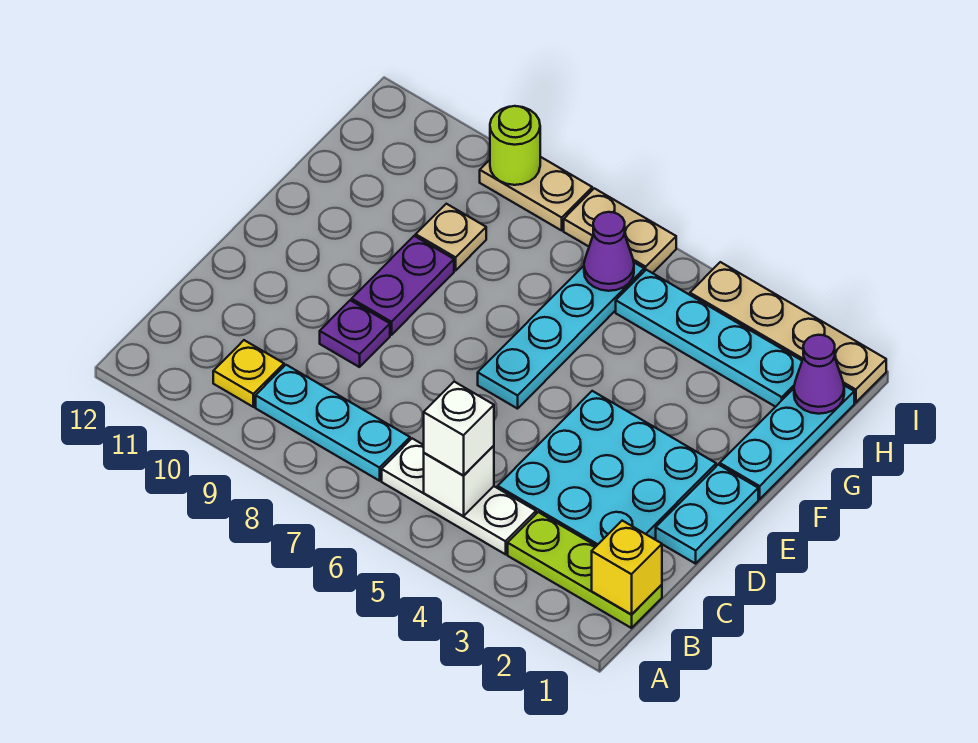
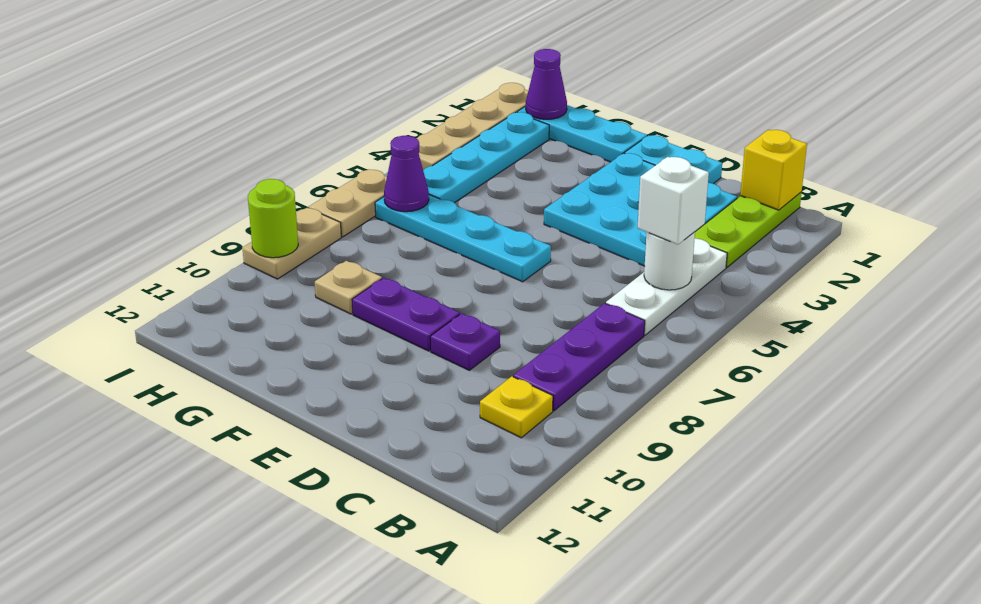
white brick B5 level 2 -> white round brick B5 level 2
cyan plate B7:B9 level 1 -> purple plate B7:B9 level 1

